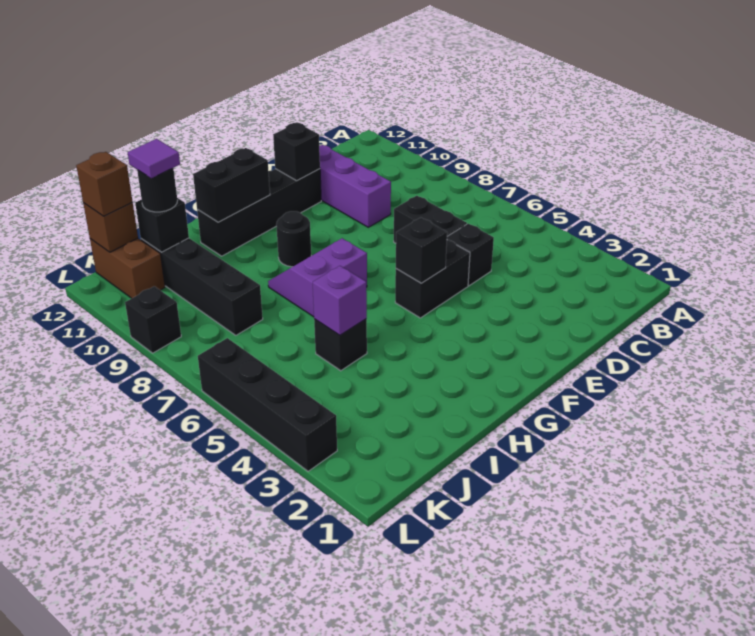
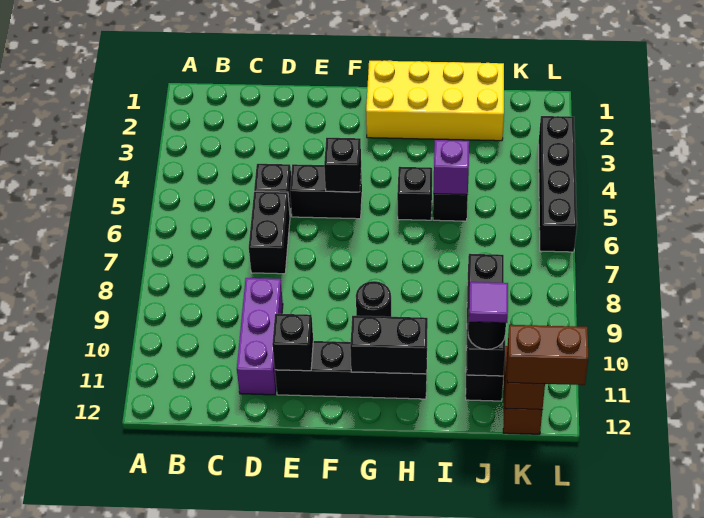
none -> yellow brick G1:J2 level 1
purple slope G7:H8 level 1 top 7 -> none
brown brick K12 level 3 -> brown brick K12:L12 level 3
black brick L9 level 1 -> black brick H5 level 1

